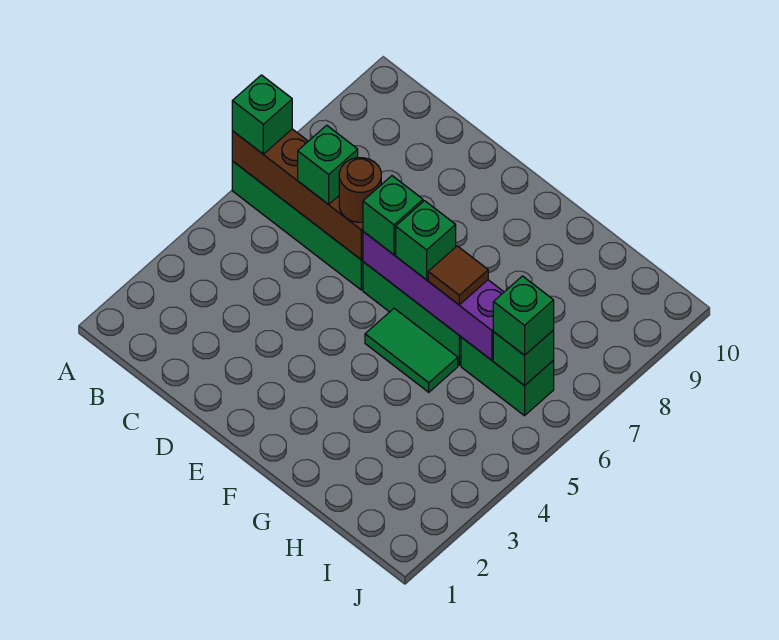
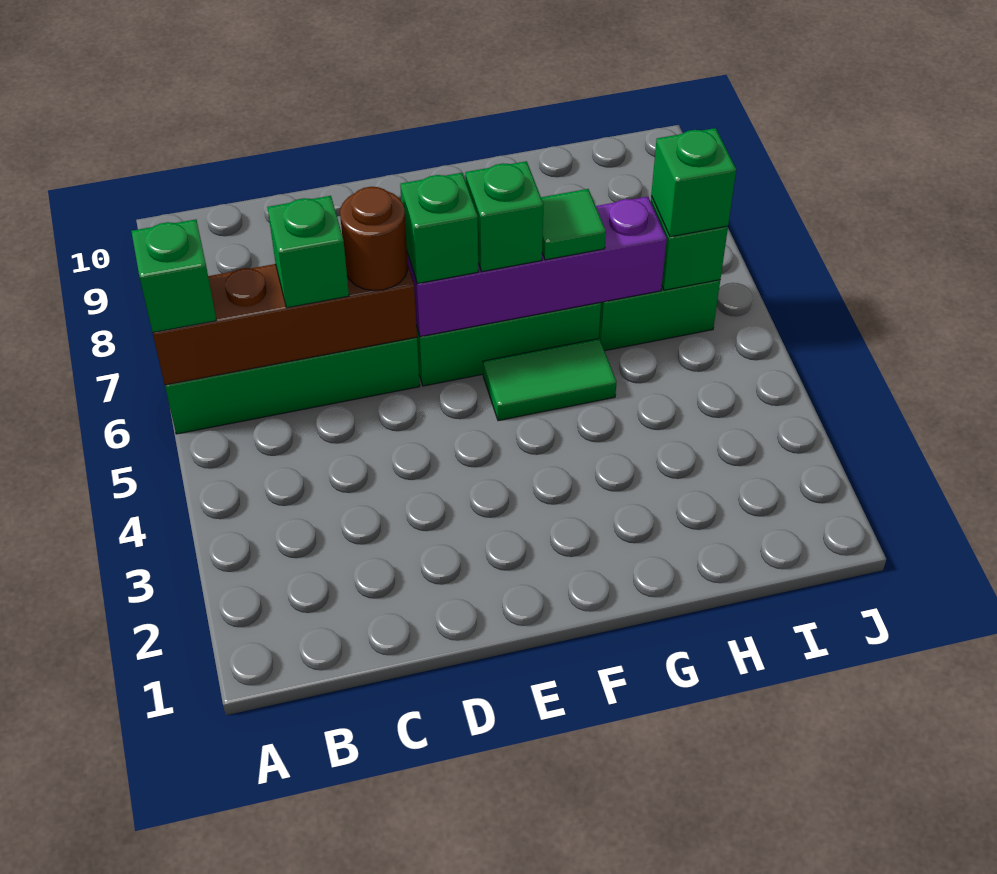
brown tile G6 level 3 -> green tile G6 level 3

